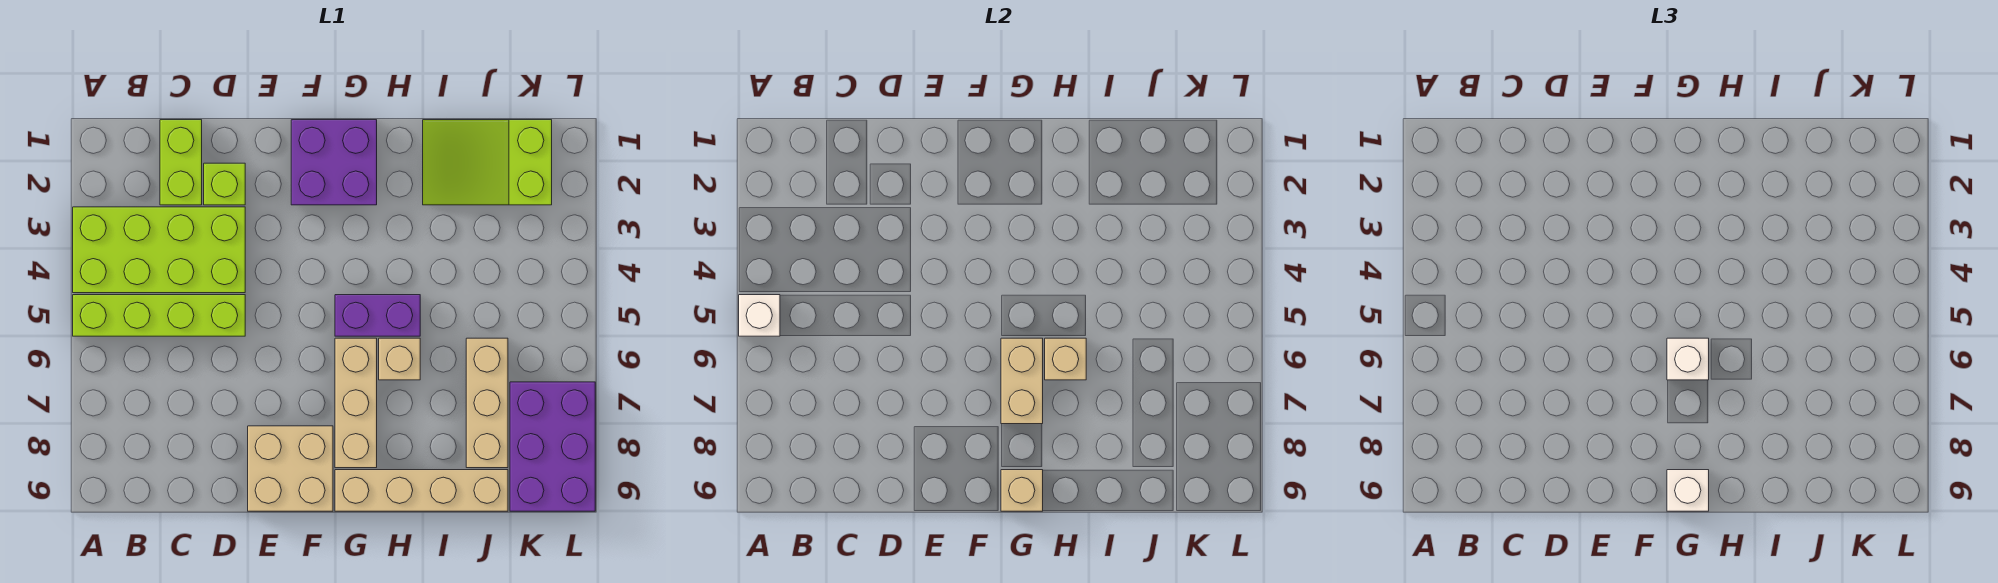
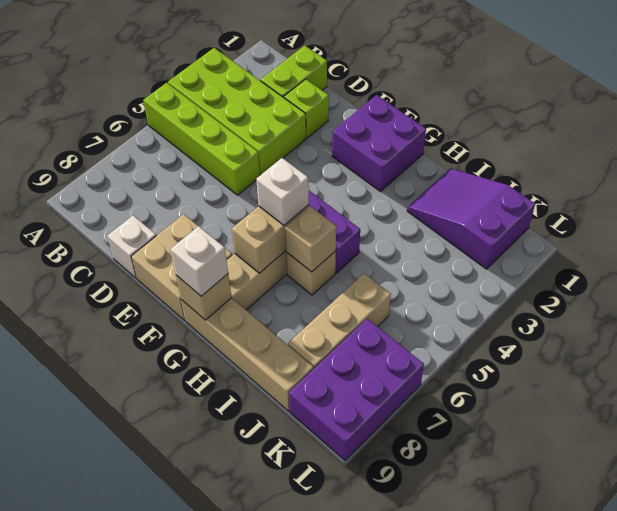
white brick A5 level 2 -> white brick D9 level 1
lime slope I1:K2 level 1 top K -> purple slope I1:K2 level 1 top K

